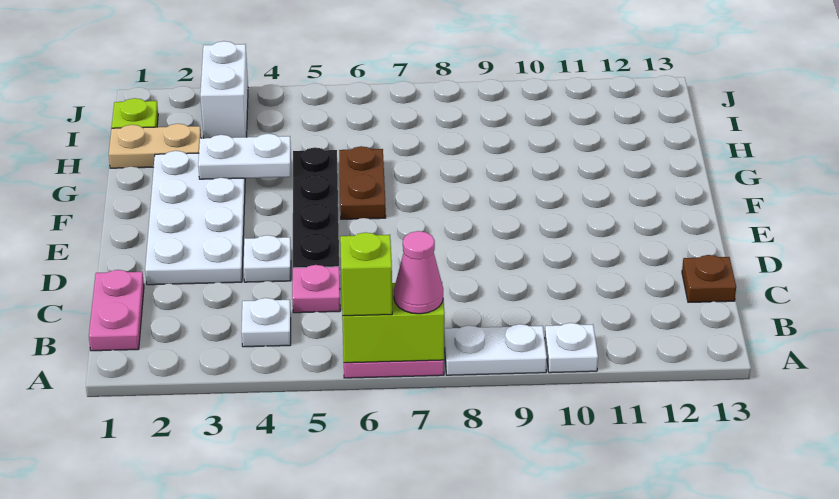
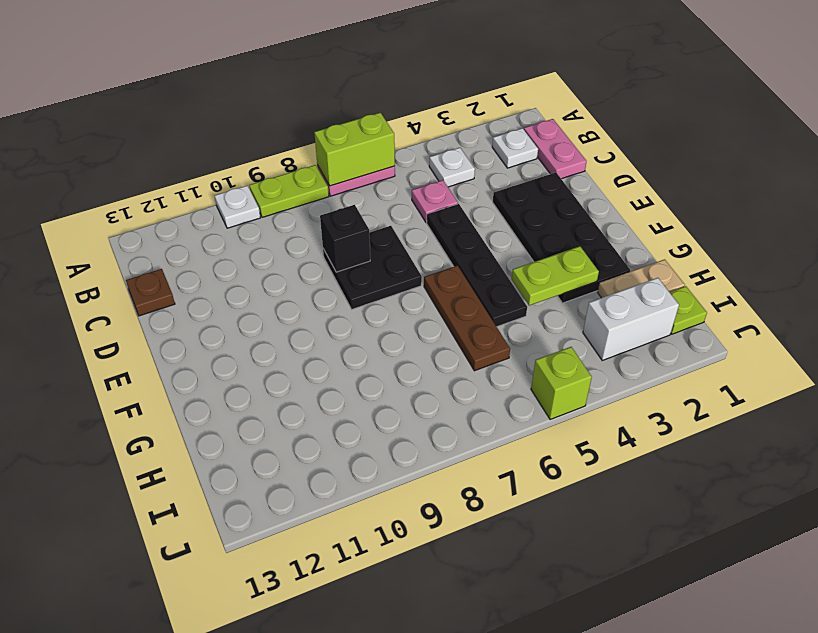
lime brick A6 level 3 -> lime brick J5 level 1
pink cone A7 level 3 -> none
white plate A8:A9 level 1 -> lime plate A8:A9 level 1
white plate D2:G3 level 1 -> black plate D2:G3 level 1
white plate D4 level 1 -> white plate B2 level 1
none -> black plate D7:E8 level 1
none -> black brick D8 level 2
brown plate F6:G6 level 1 -> brown plate F6:H6 level 1
white plate G3:G4 level 2 -> lime plate G3:G4 level 2
white brick I3:J3 level 1 -> white brick I2:I3 level 1

